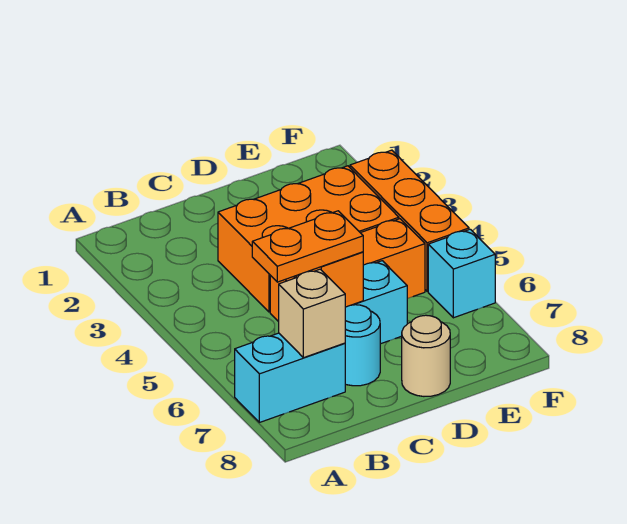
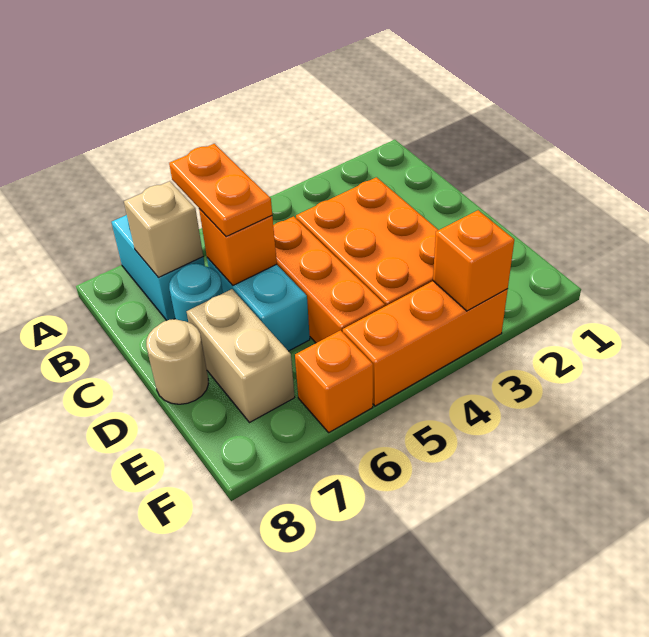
none -> tan brick D7:E7 level 1
none -> orange brick F3 level 2
cyan brick F6 level 1 -> orange brick F6 level 1

